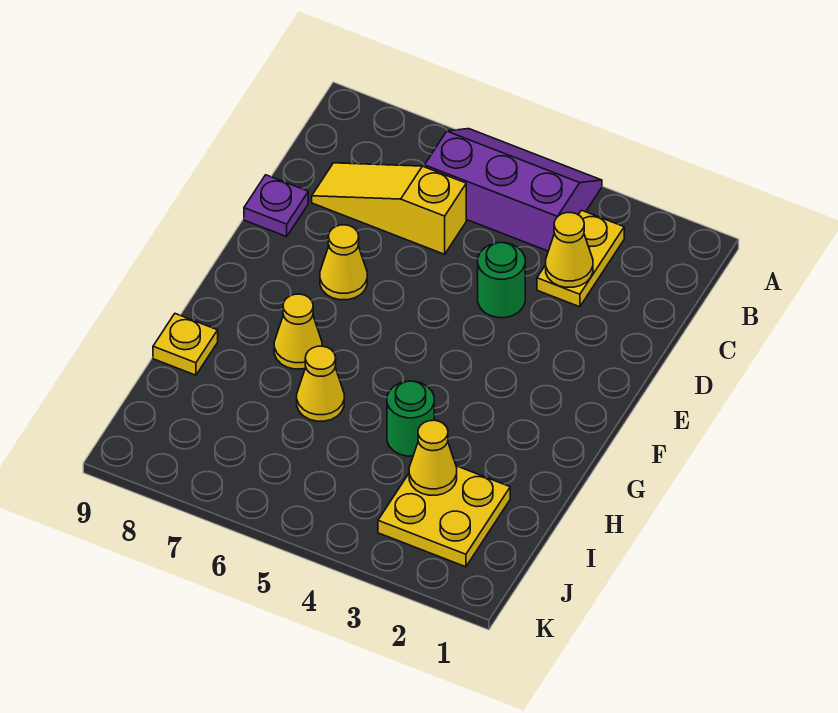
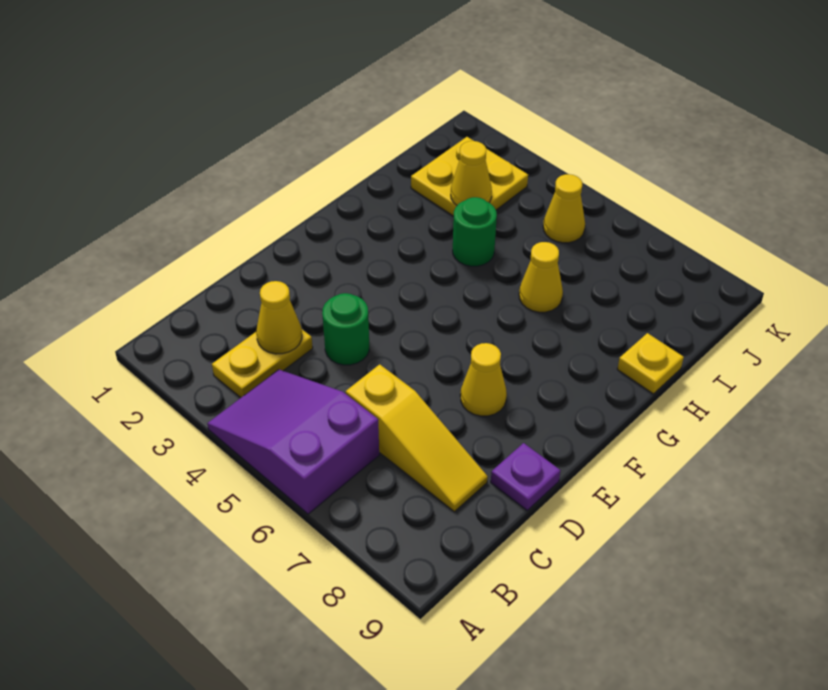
purple slope A4:B6 level 1 top B -> purple slope A4:B6 level 1 top 6
yellow cone G7 level 1 -> yellow cone J5 level 1

